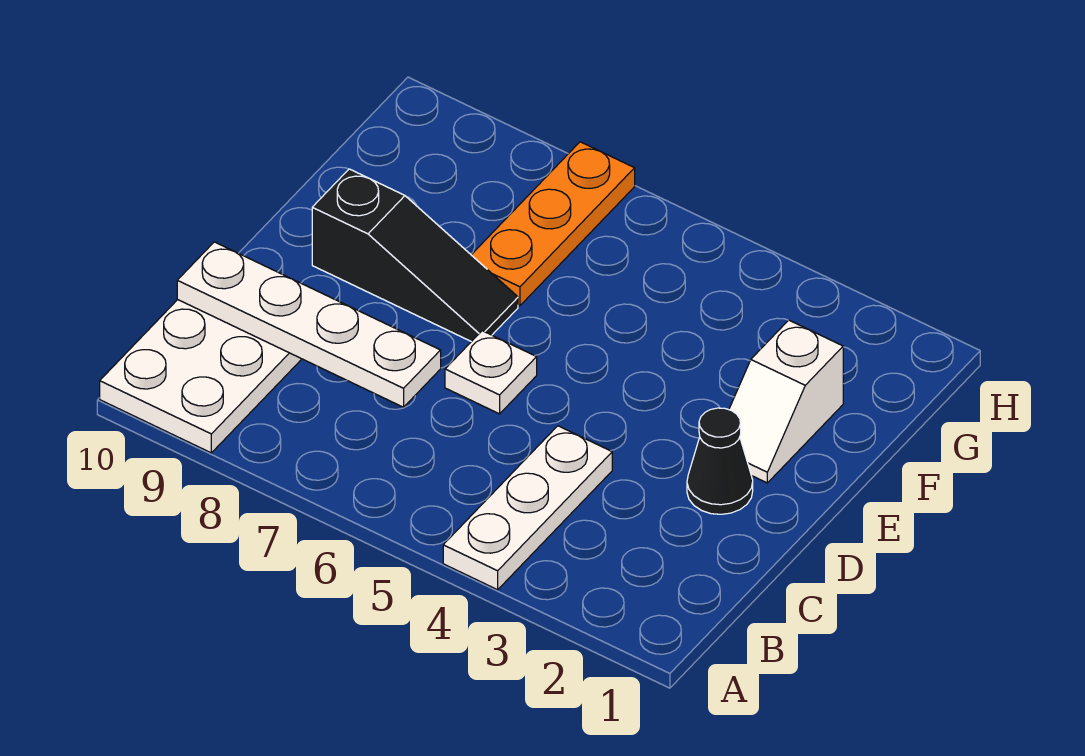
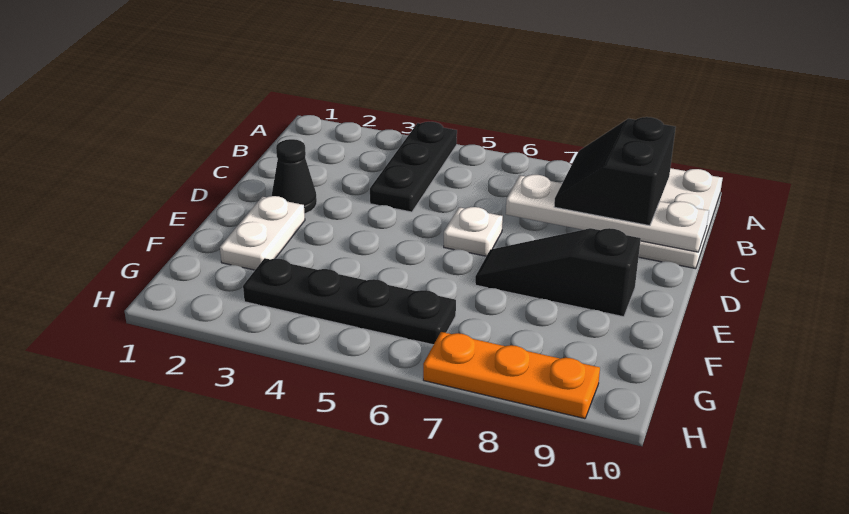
white plate A4:C4 level 1 -> black plate A4:C4 level 1
none -> black slope B8:C9 level 3 top 9
white slope E2:F2 level 1 top F -> white plate E2:F2 level 1
orange plate F7:H7 level 1 -> orange plate H7:H9 level 1
none -> black plate G3:G6 level 1

